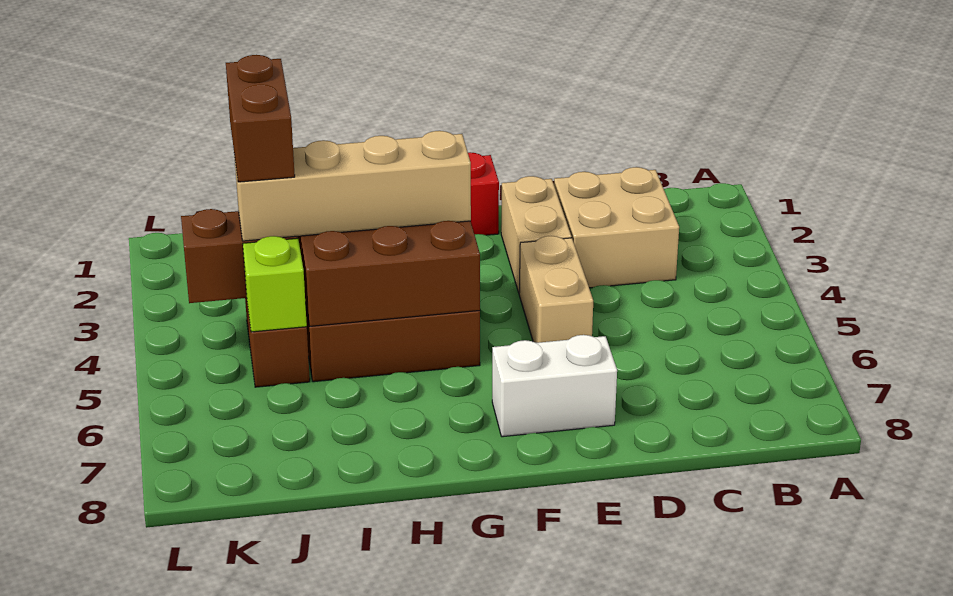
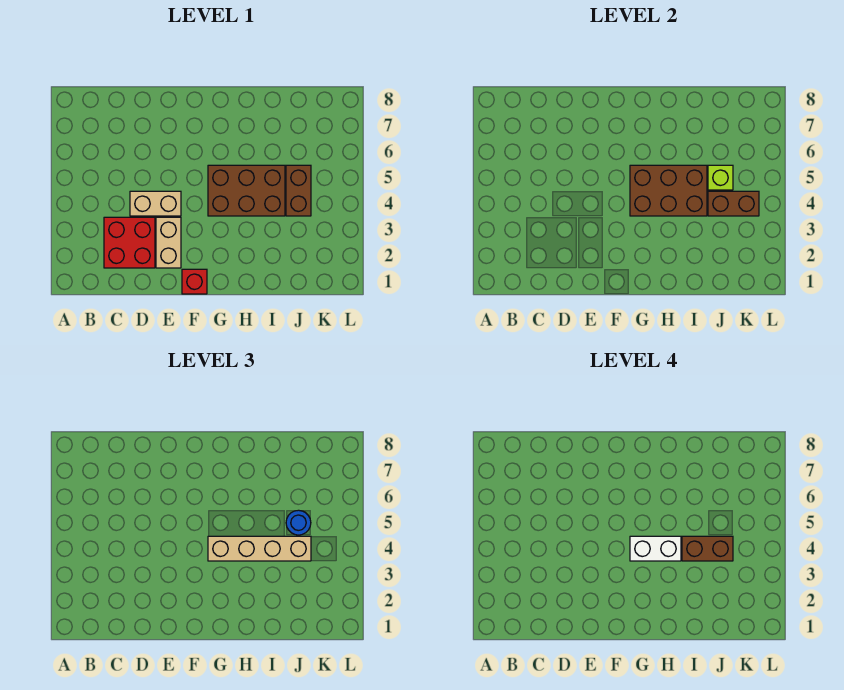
tan brick C2:D3 level 1 -> red brick C2:D3 level 1
tan brick E4:E5 level 1 -> tan brick D4:E4 level 1
white brick E7:F7 level 1 -> white brick G4:H4 level 4
brown brick J3:J4 level 4 -> brown brick I4:J4 level 4
none -> blue round brick J5 level 3

